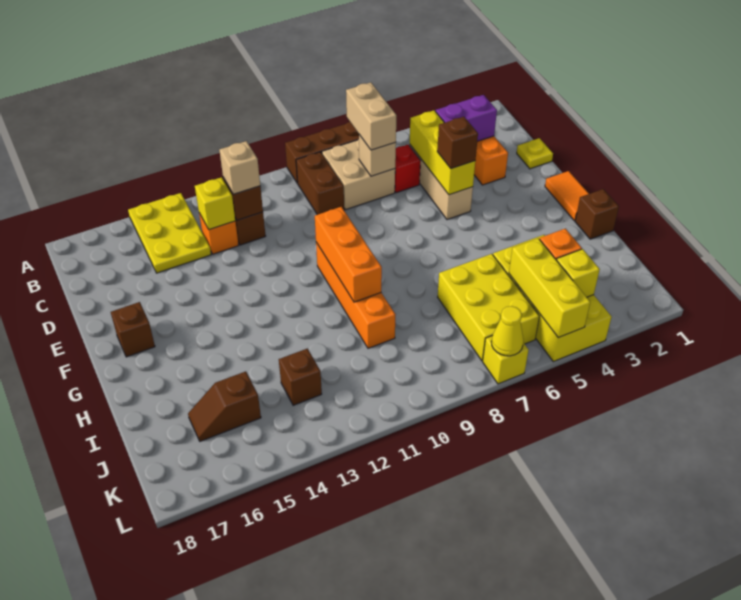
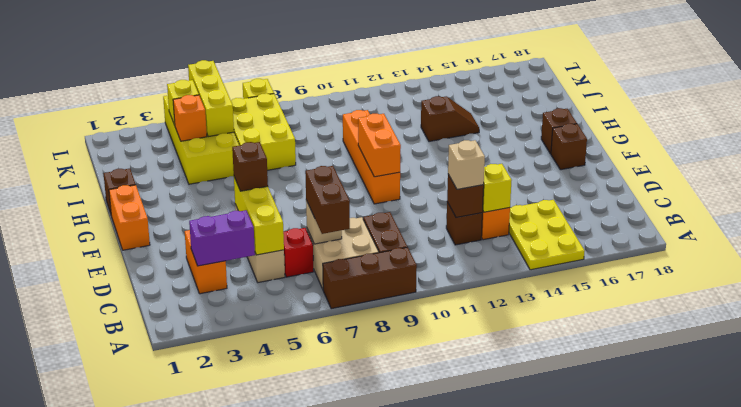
tan brick B7:C7 level 3 -> brown brick B7:C7 level 3
yellow plate D1 level 1 -> none
orange tile F1:G1 level 1 -> orange brick F1:G1 level 1
orange brick F10:H10 level 2 -> orange brick F10:G10 level 2
brown brick J13 level 1 -> brown brick G17 level 1
brown slope J15:J16 level 1 top 15 -> brown slope I13:I14 level 1 top 13
yellow cone L7 level 2 -> none

